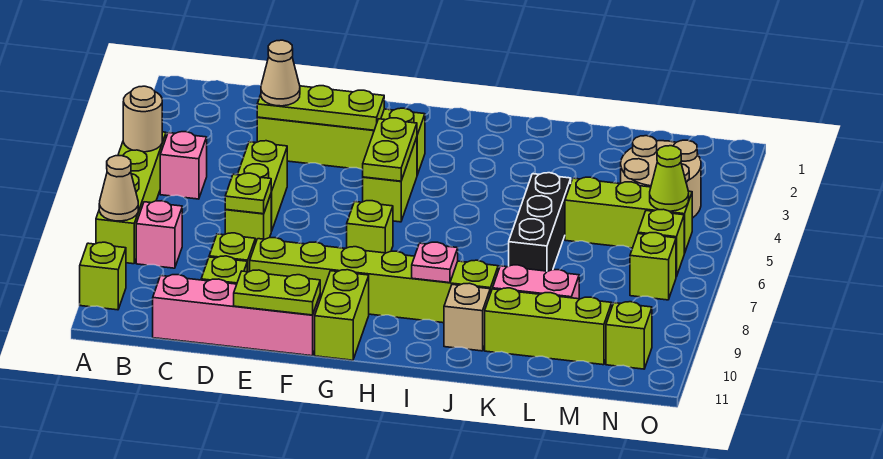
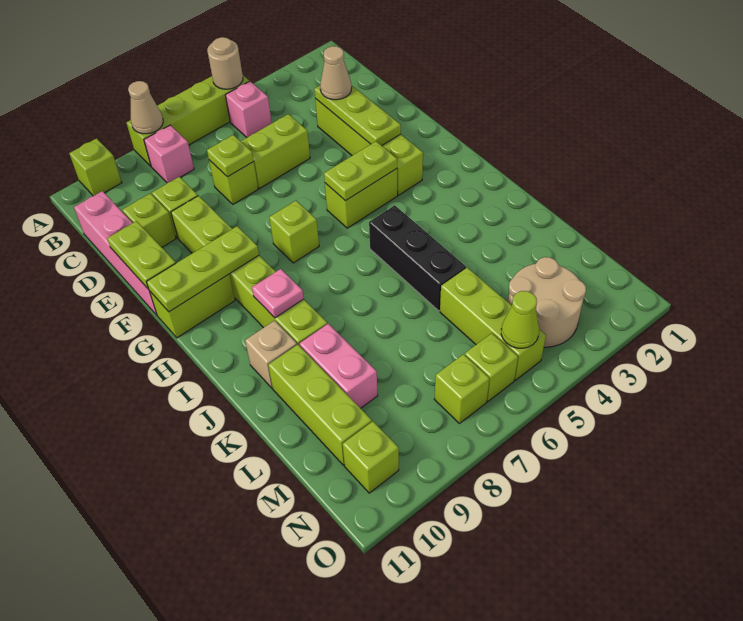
none -> lime plate G9:G11 level 2
black brick K5:K7 level 1 -> black brick I5:K5 level 1

